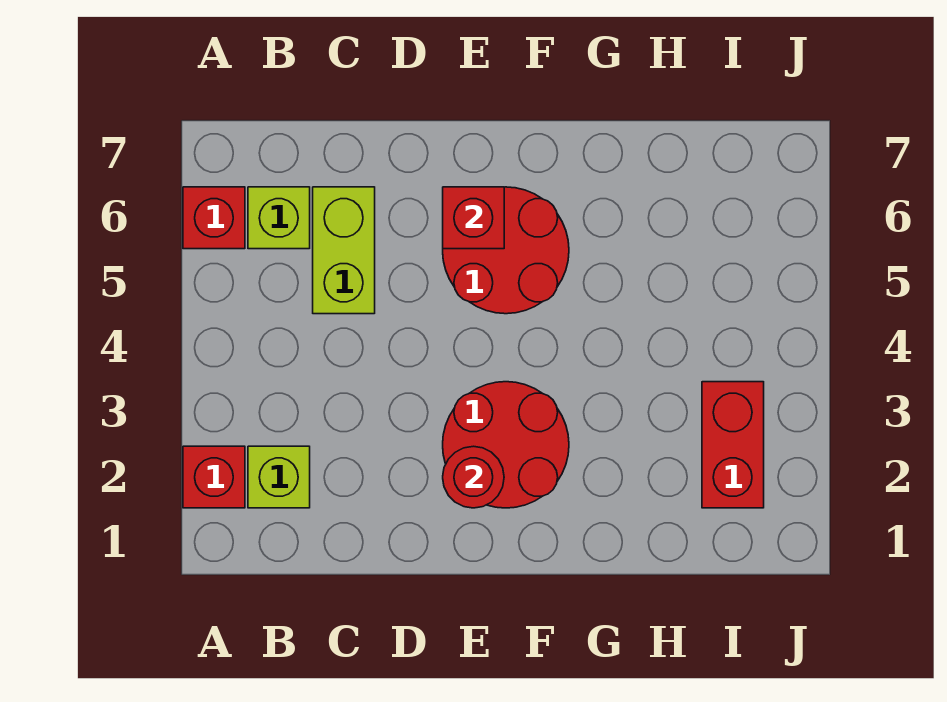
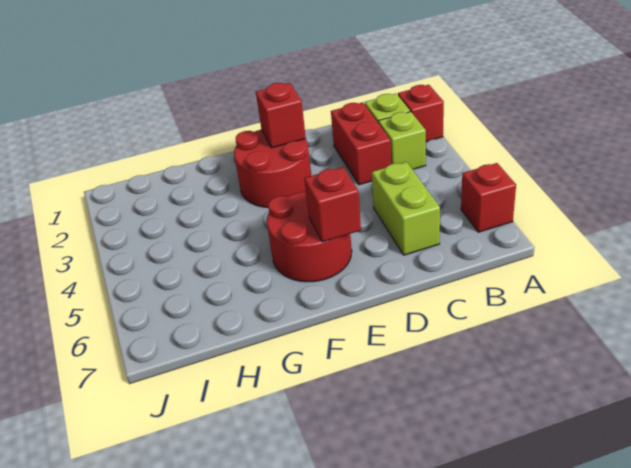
lime brick B6 level 1 -> lime brick B3 level 1
red round brick E2 level 2 -> red brick E2 level 2
red brick I2:I3 level 1 -> red brick C2:C3 level 1

